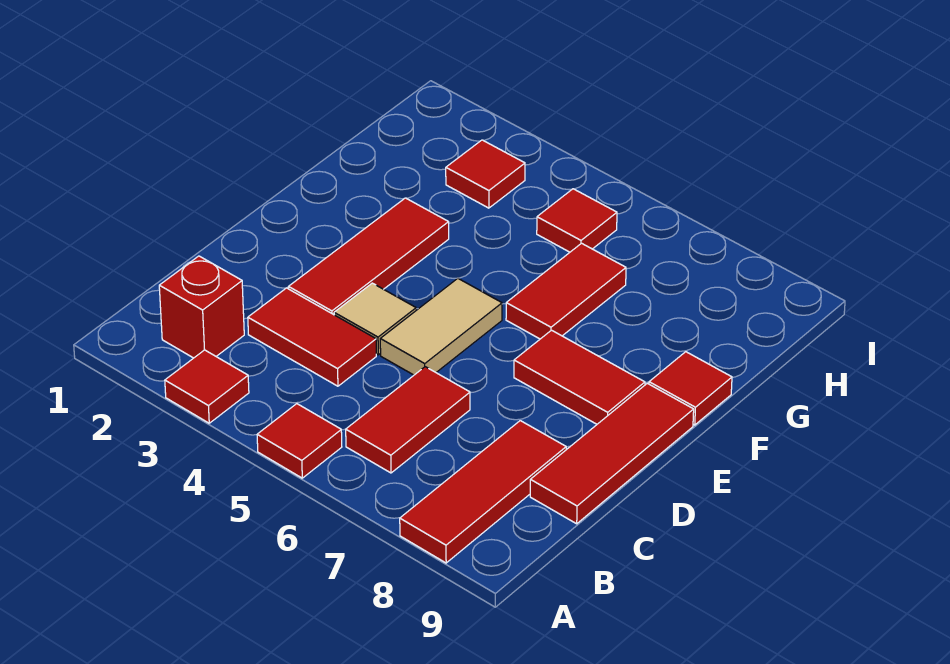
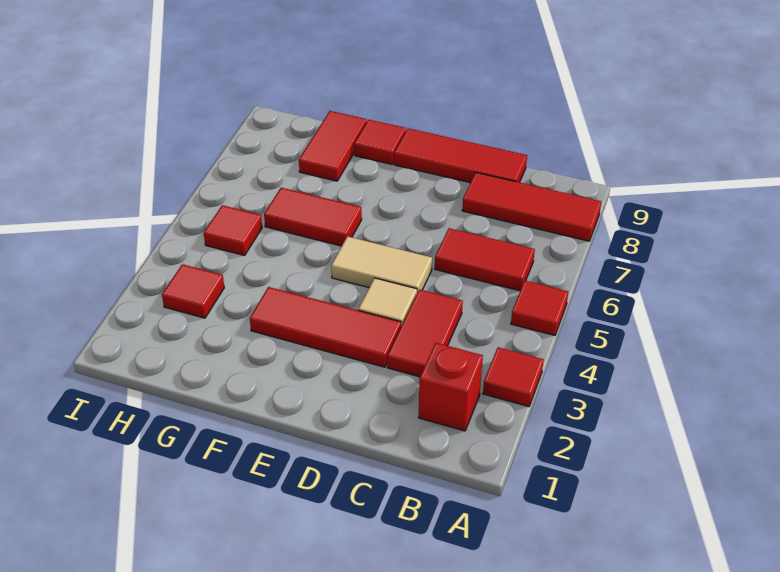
red tile E7:E8 level 1 -> red tile G8:G9 level 1

